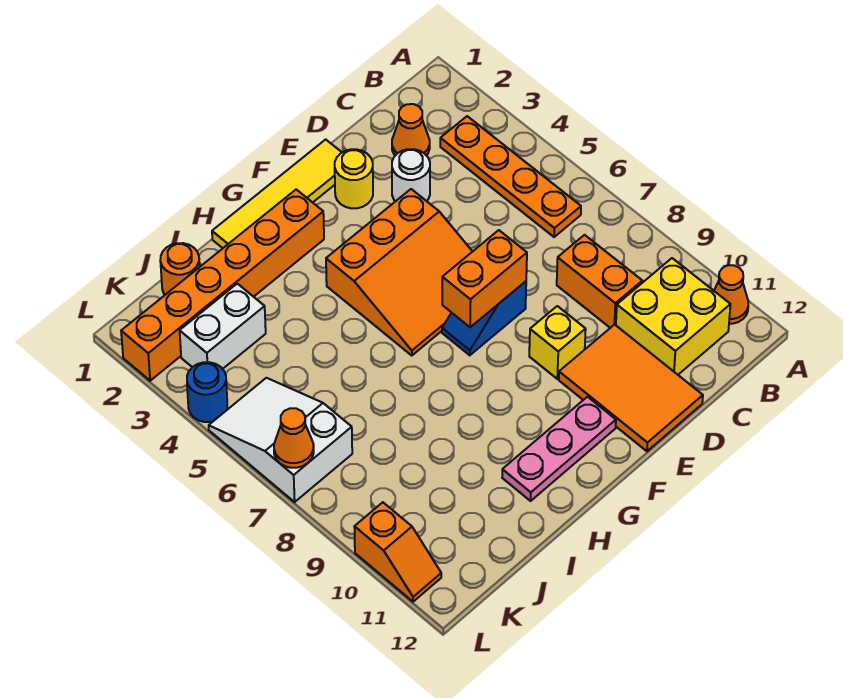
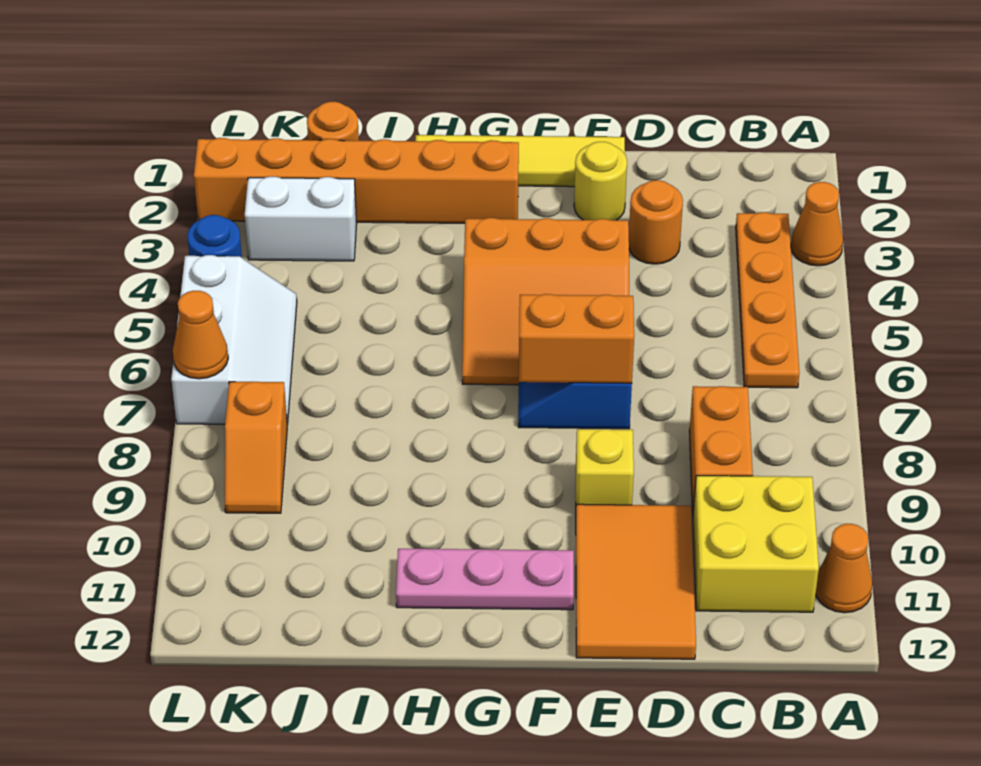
orange cone C2 level 1 -> orange cone A3 level 1
white round brick D3 level 1 -> orange round brick D3 level 1
white slope K5:L7 level 1 top 7 -> white slope K5:L7 level 1 top L
orange slope L10:L11 level 1 top 10 -> orange slope K8:K9 level 1 top 8

